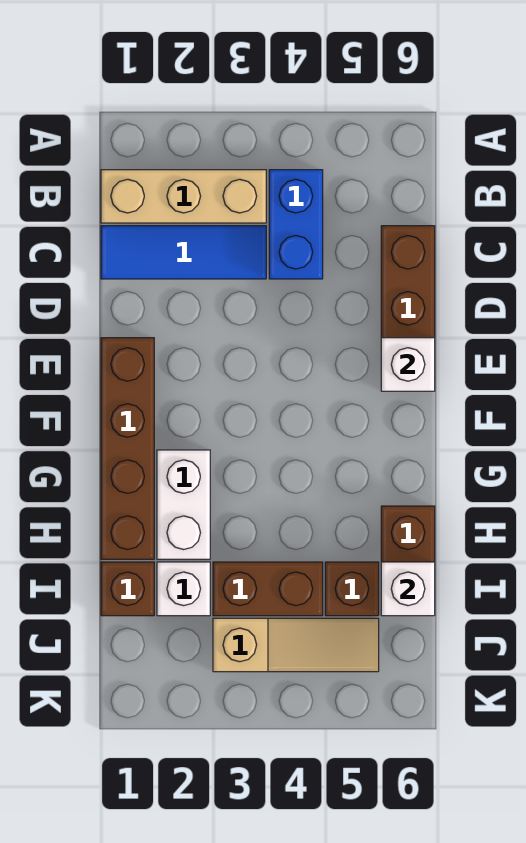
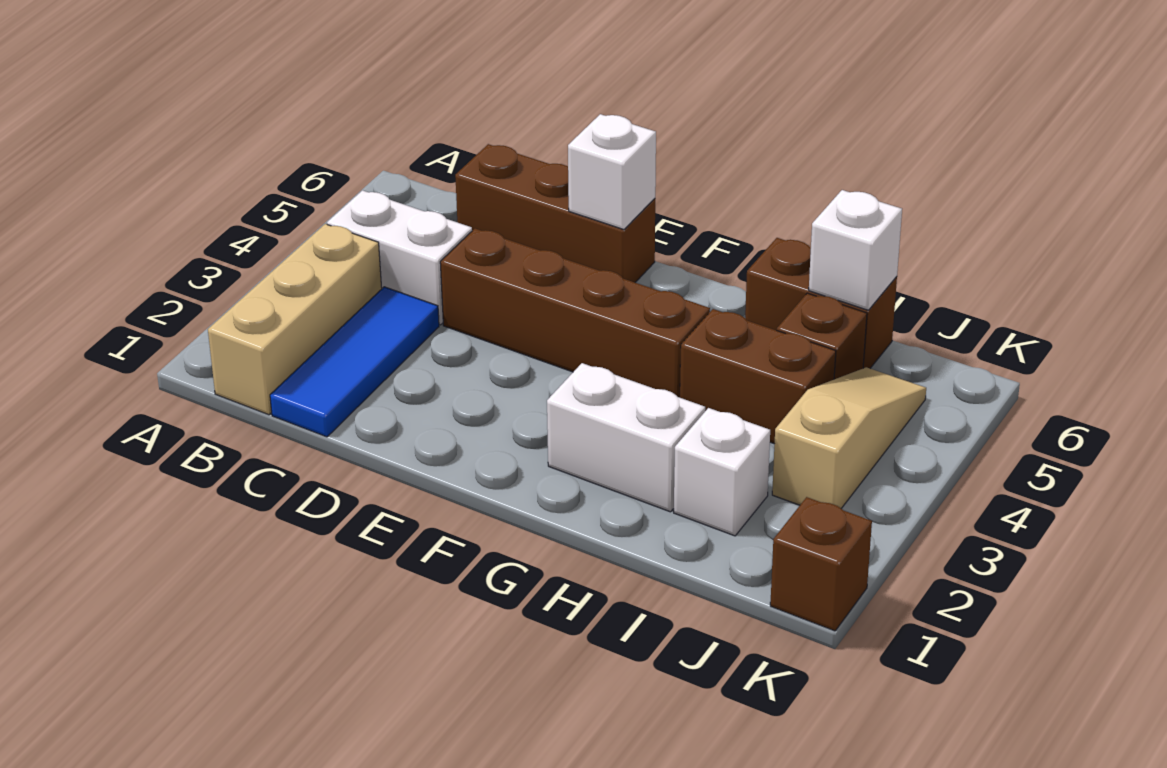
blue brick B4:C4 level 1 -> white brick B4:C4 level 1
brown brick E1:H1 level 1 -> brown brick D4:G4 level 1
brown brick I1 level 1 -> brown brick K1 level 1
brown brick I3:I4 level 1 -> brown brick H4:I4 level 1

